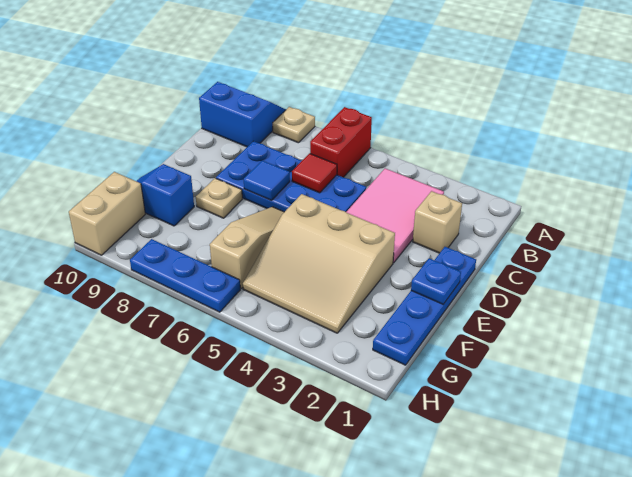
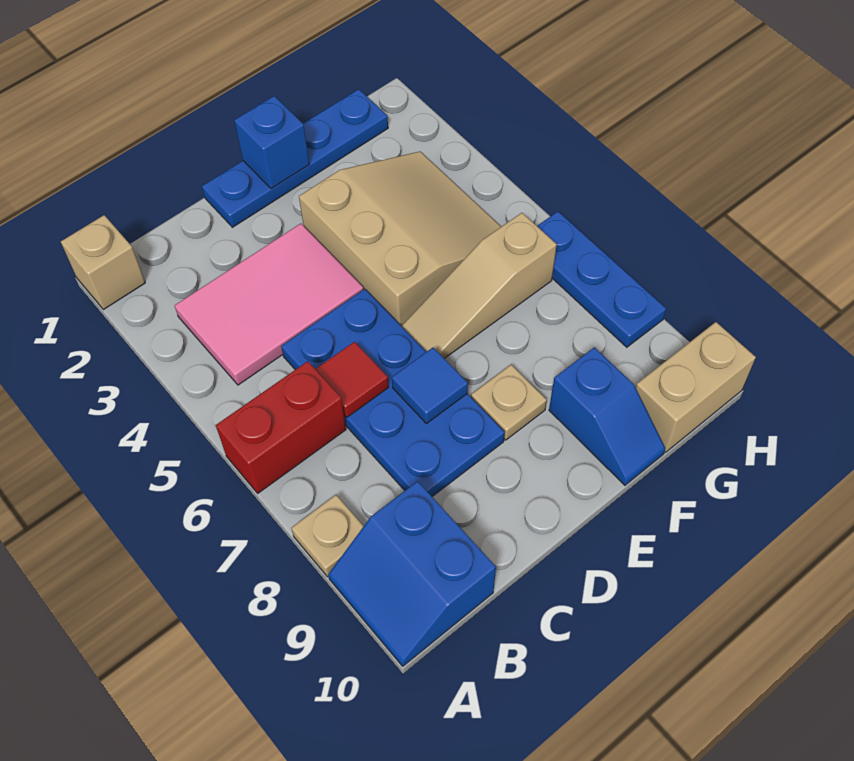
tan brick C2 level 1 -> tan brick A1 level 1
blue plate E1 level 2 -> blue brick E1 level 2

